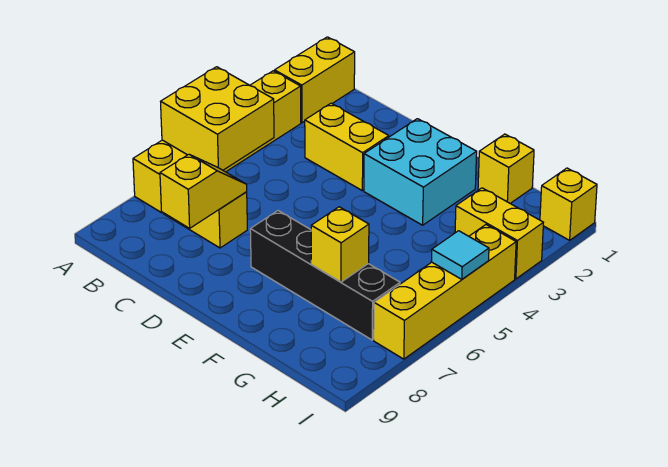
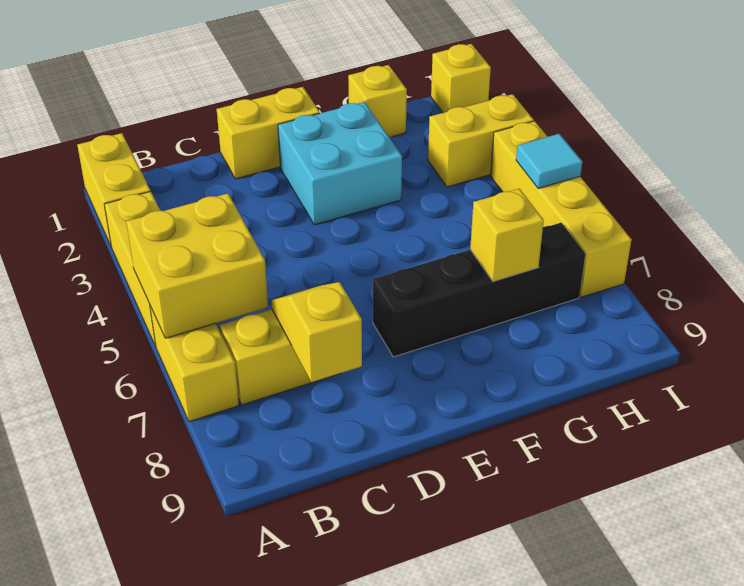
yellow brick C3:D3 level 1 -> yellow brick D1:E1 level 1

